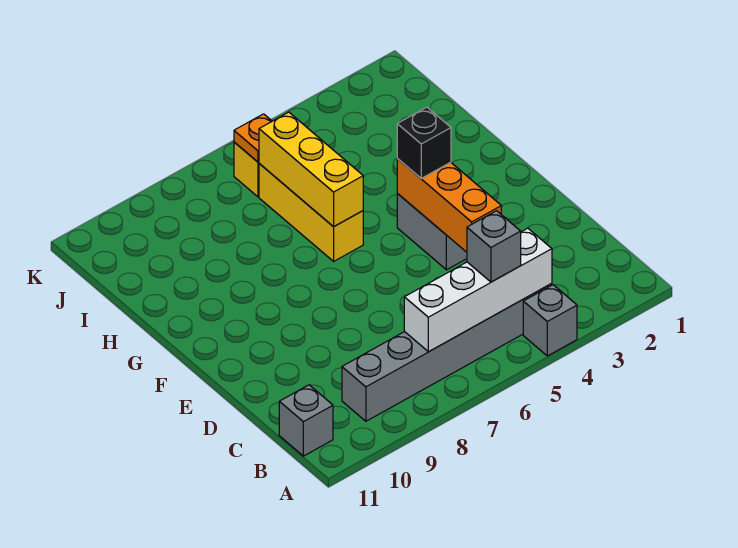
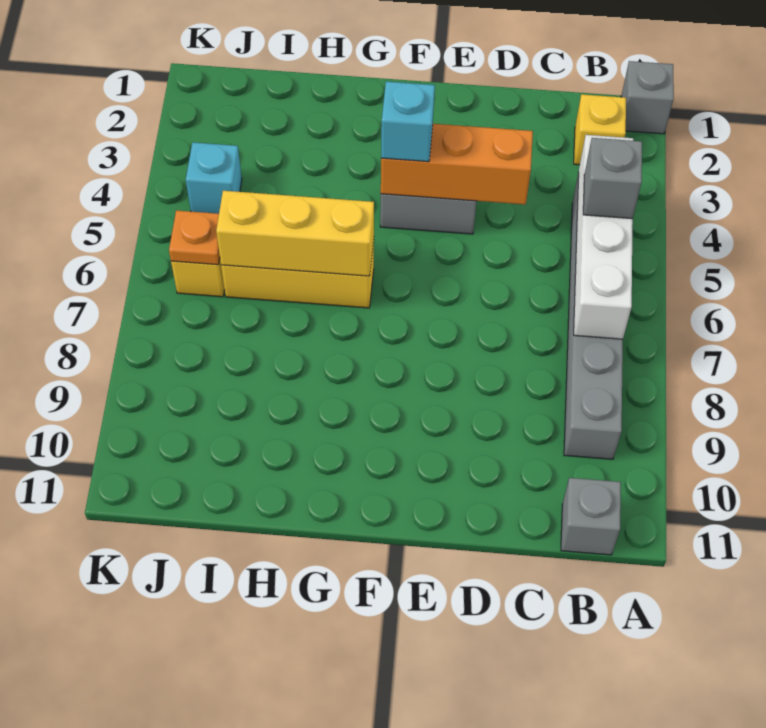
grey brick A4 level 1 -> grey brick A1 level 1
none -> yellow brick B2 level 1
black brick F4 level 3 -> cyan brick F4 level 3
none -> cyan brick J4 level 1

